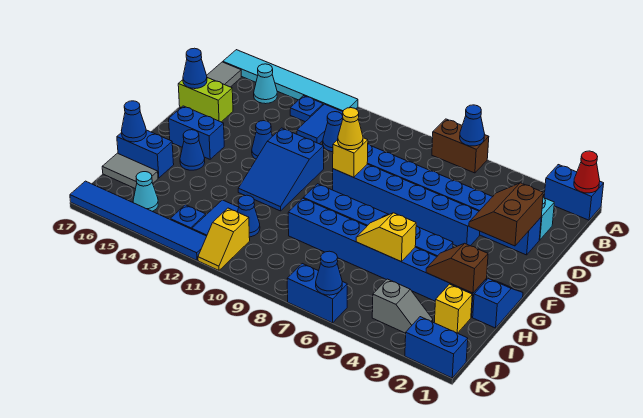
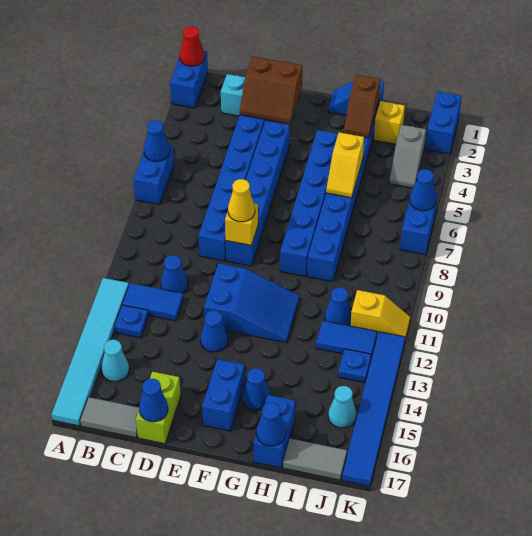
brown brick A6:A7 level 1 -> blue brick A6:A7 level 1
grey tile I16:I17 level 1 -> grey tile I17:J17 level 1
grey slope J3:J4 level 1 top 4 -> grey slope J3:J4 level 1 top 3

